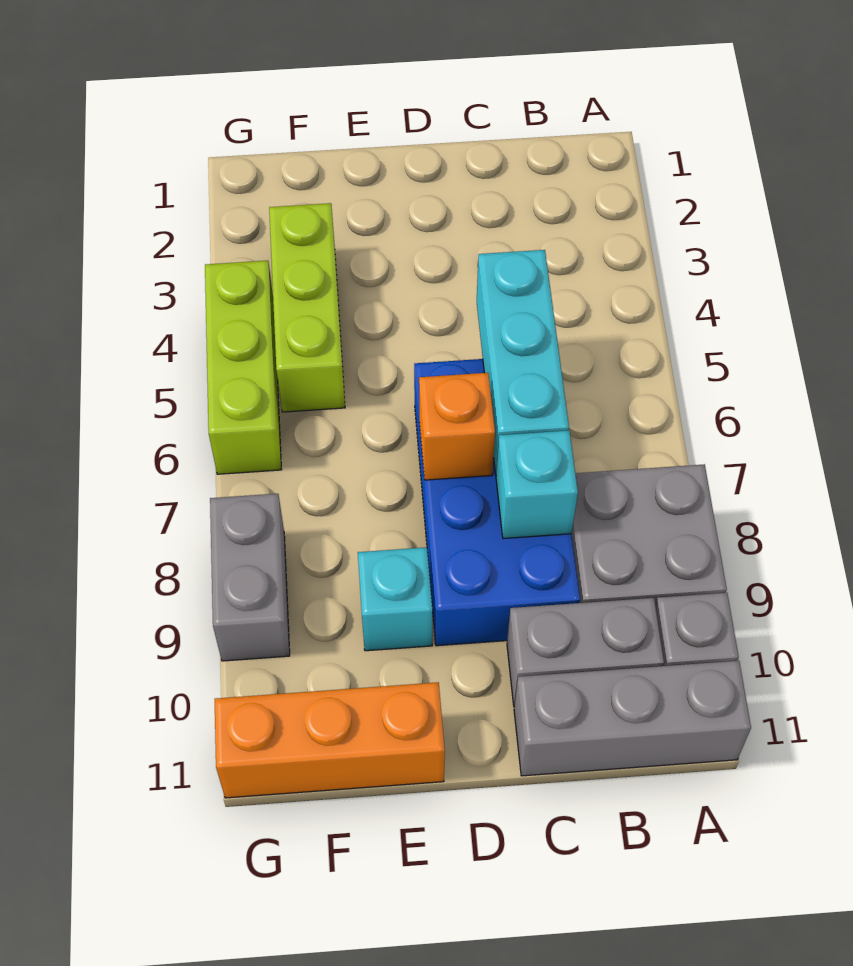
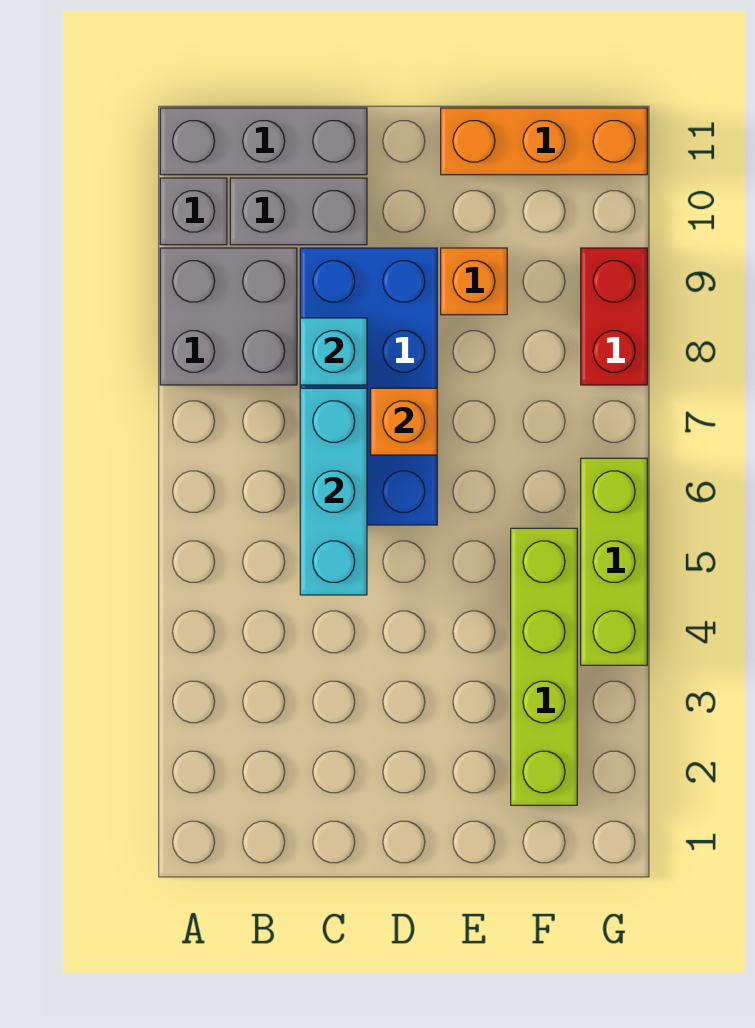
cyan brick E9 level 1 -> orange brick E9 level 1
lime brick F3:F5 level 1 -> lime brick F2:F5 level 1
grey brick G8:G9 level 1 -> red brick G8:G9 level 1

